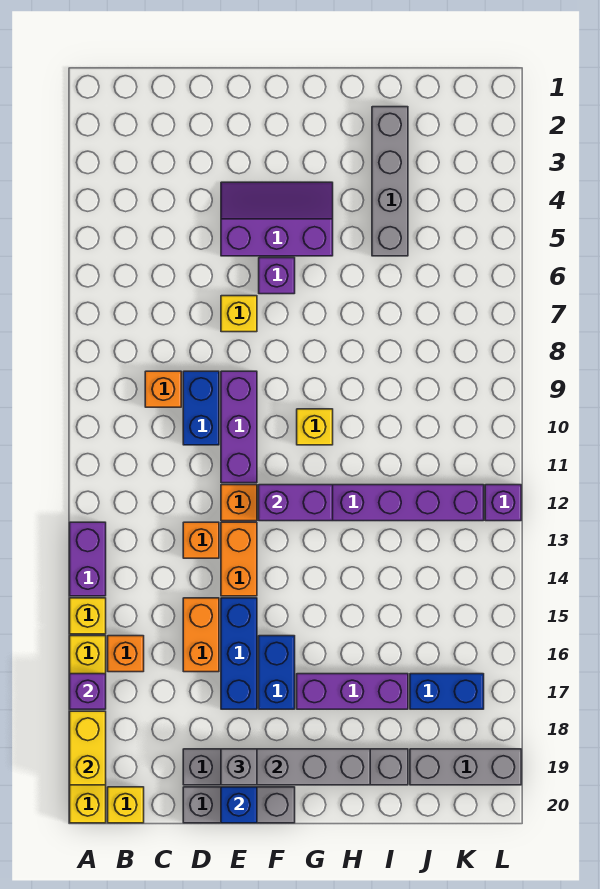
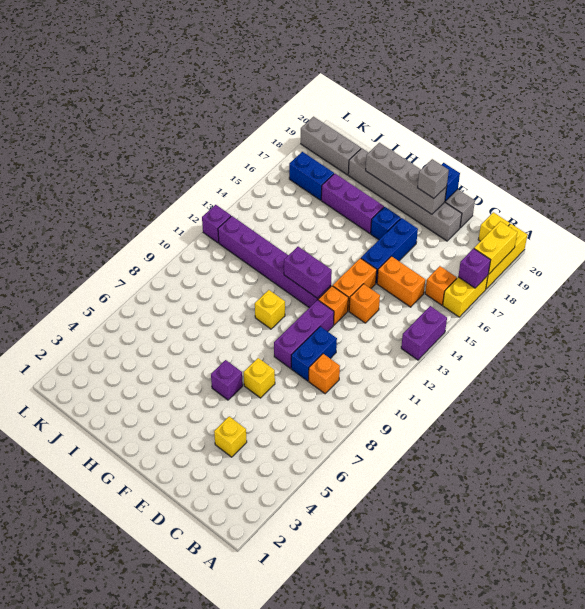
yellow brick A15 level 1 -> yellow brick D4 level 1
orange brick D15:D16 level 1 -> orange brick C15:D15 level 1
purple slope E4:G5 level 1 top 5 -> none
blue brick F16:F17 level 1 -> blue brick F17 level 1
grey brick I2:I5 level 1 -> none

